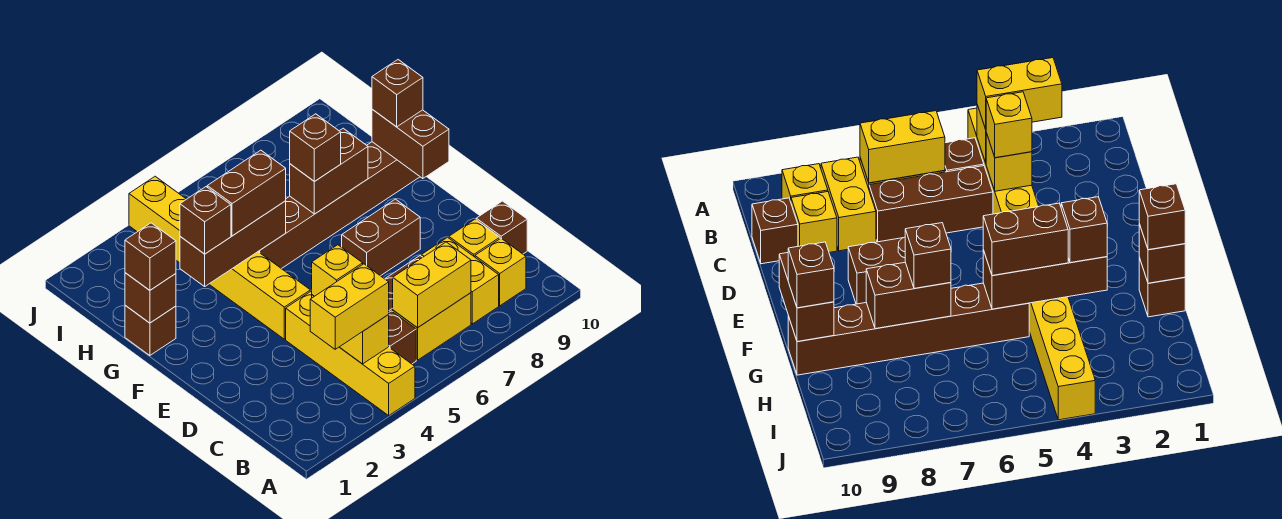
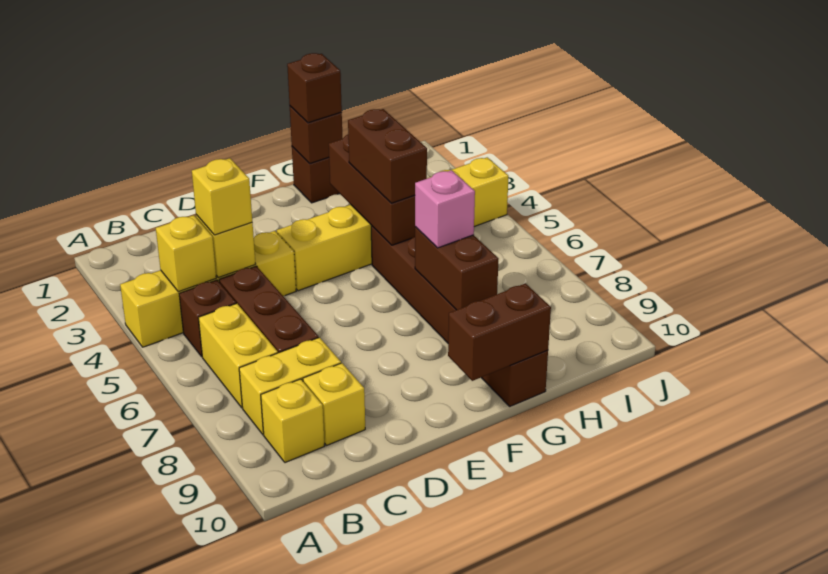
yellow brick B3:B4 level 3 -> none
yellow brick B6:B7 level 2 -> none
brown brick C10 level 1 -> none
brown brick E7:E8 level 1 -> none
brown brick G3 level 3 -> none
brown brick G7 level 3 -> pink brick G7 level 3
brown brick G10 level 3 -> none

